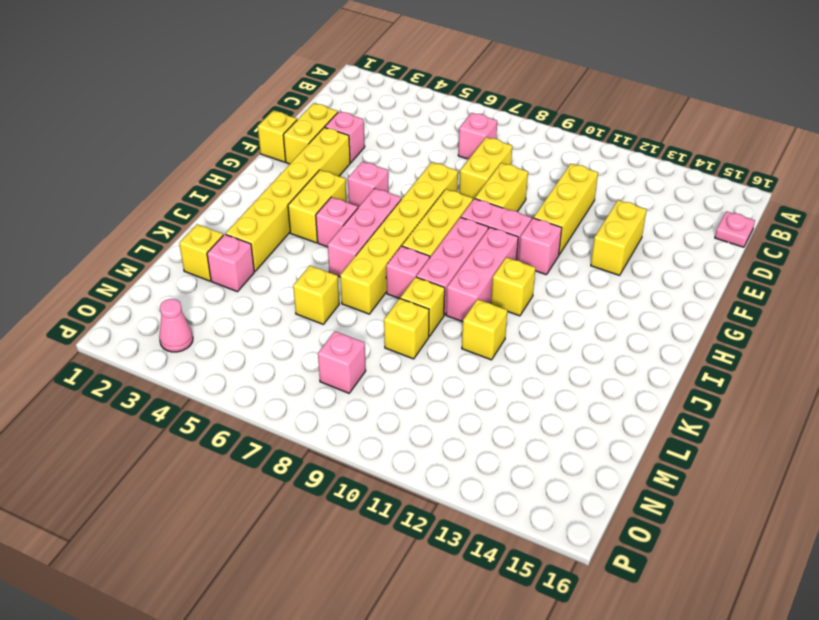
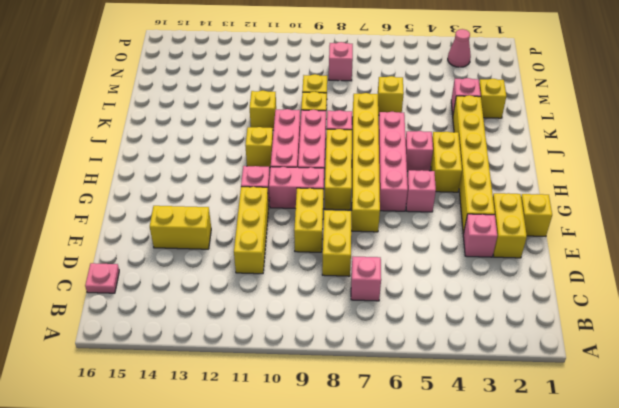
yellow brick E13:F13 level 1 -> yellow brick E13:E14 level 1
pink brick H6:J6 level 1 -> pink brick G6:J6 level 1

